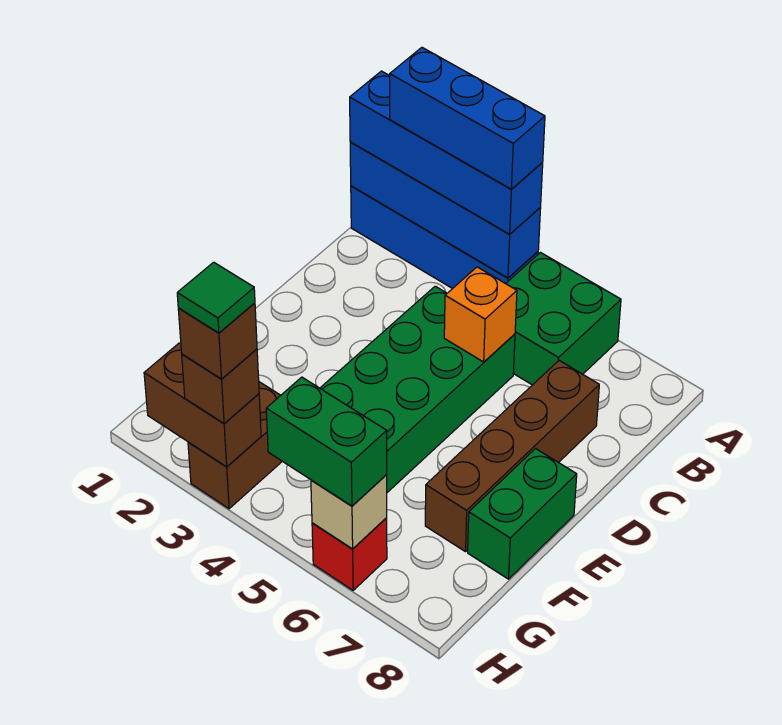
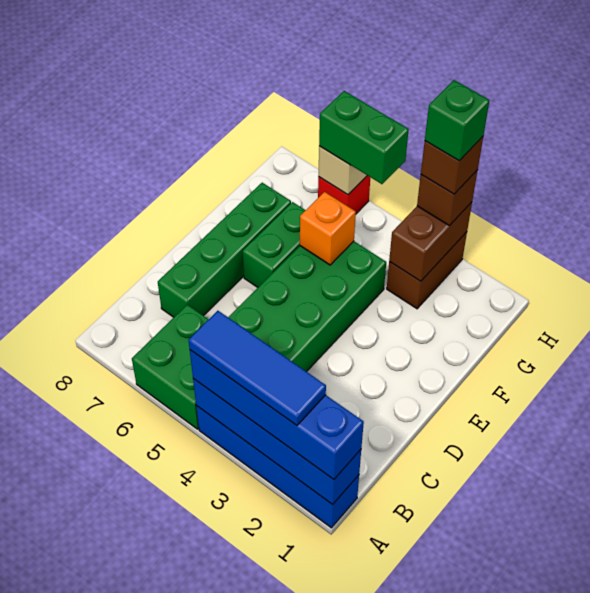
blue brick A2:A4 level 4 -> blue tile A2:A4 level 4
orange brick C5 level 2 -> orange brick F5 level 2
brown brick C7:F7 level 1 -> green brick C7:F7 level 1
green brick E8:F8 level 1 -> green brick E6:F6 level 1
brown brick H2:H3 level 2 -> brown brick G3:H3 level 2
green tile H3 level 5 -> green brick H3 level 5

